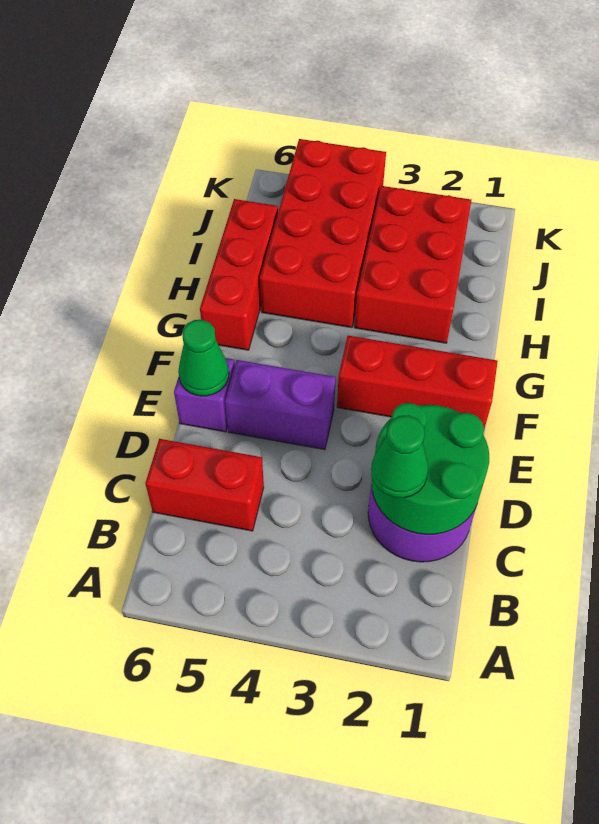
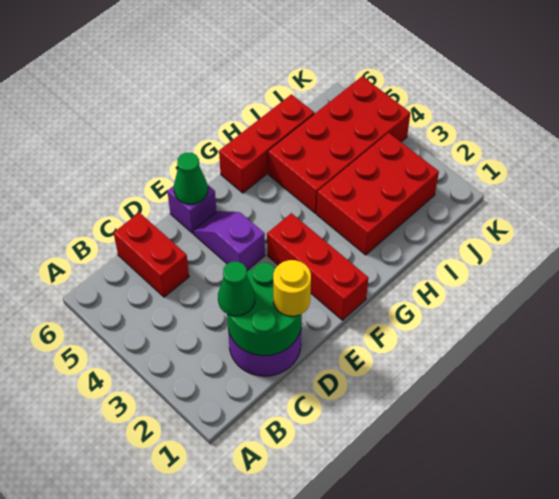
none -> yellow round brick D1 level 3
purple brick E4:E5 level 1 -> purple slope E4:E5 level 1 top 4

